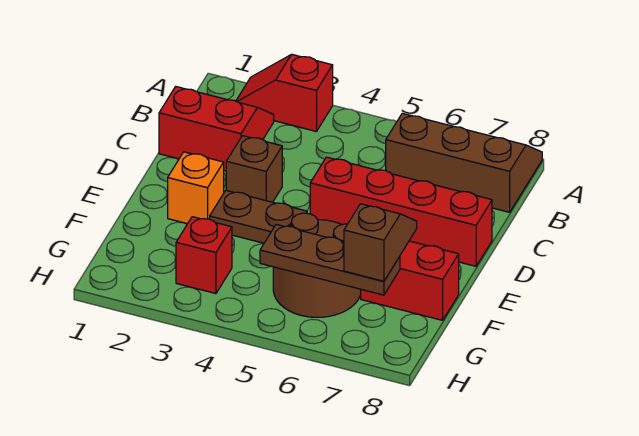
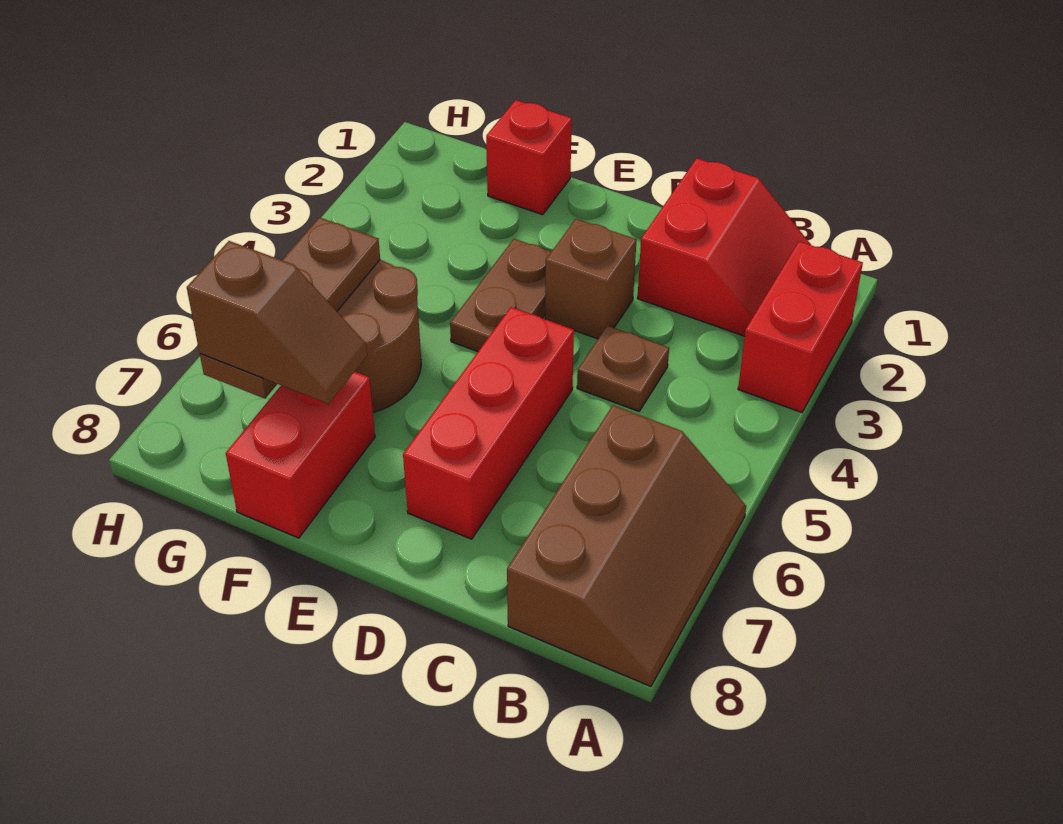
red slope A2:A3 level 1 top 3 -> red brick A2:A3 level 1
none -> brown plate C4 level 1
red brick D5:D8 level 1 -> red brick D5:D7 level 1
orange brick E2 level 1 -> none
red brick G3 level 1 -> red brick F1 level 1

